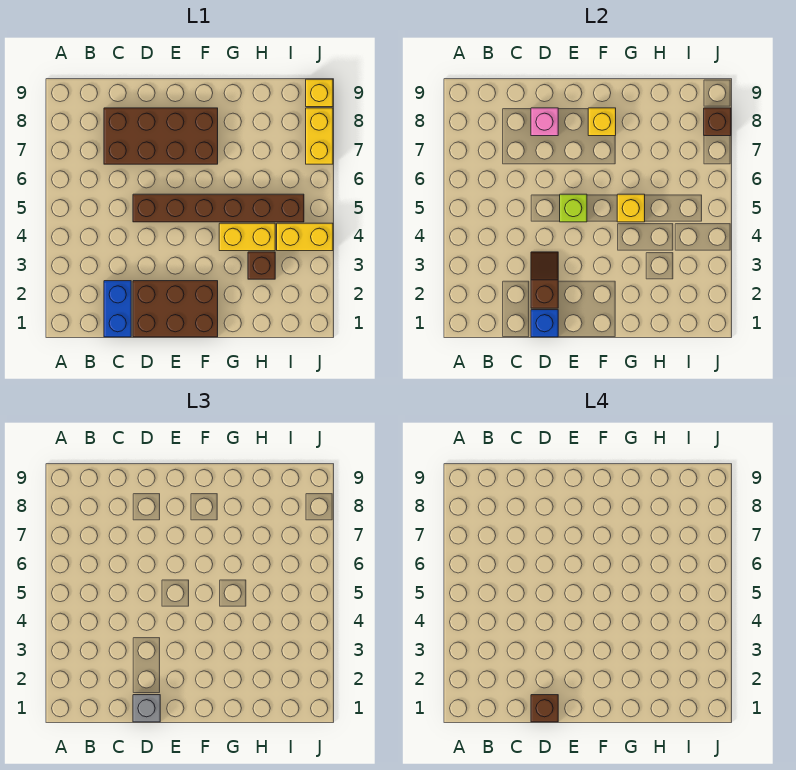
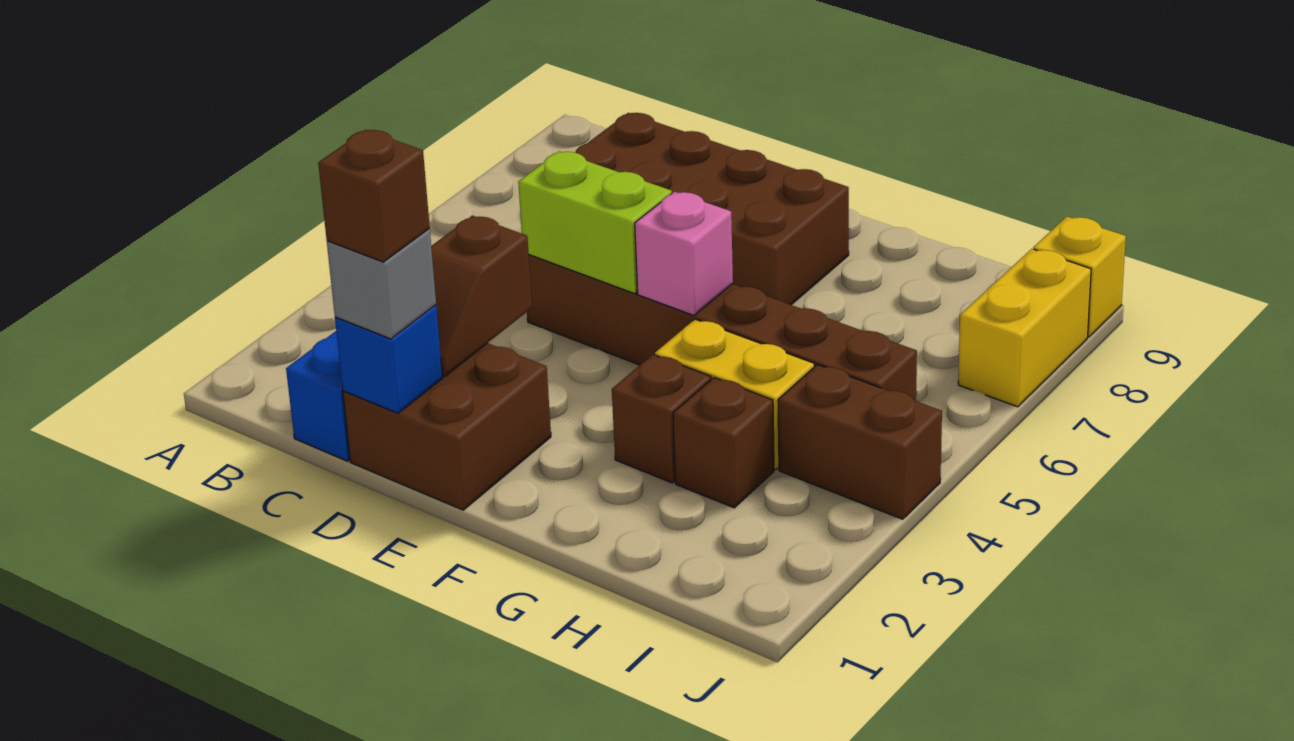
brown brick D1:F2 level 1 -> brown brick D1:E2 level 1
brown slope D2:D3 level 2 top 2 -> brown slope D2:D3 level 2 top 3
pink brick D8 level 2 -> pink brick F5 level 2
lime brick E5 level 2 -> lime brick D5:E5 level 2
yellow brick F8 level 2 -> none
yellow brick G5 level 2 -> none
yellow brick I4:J4 level 1 -> brown brick I4:J4 level 1
brown brick J8 level 2 -> brown brick G3 level 1

